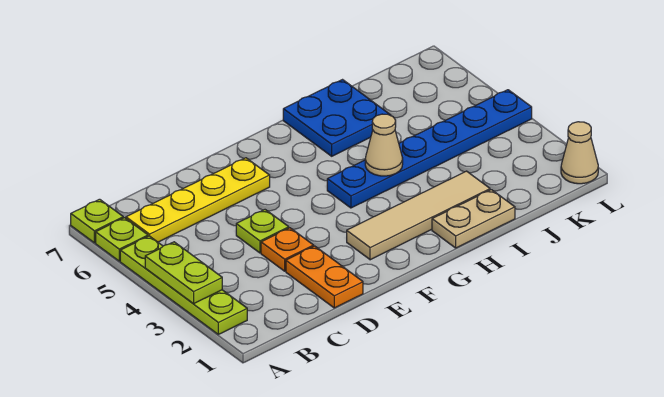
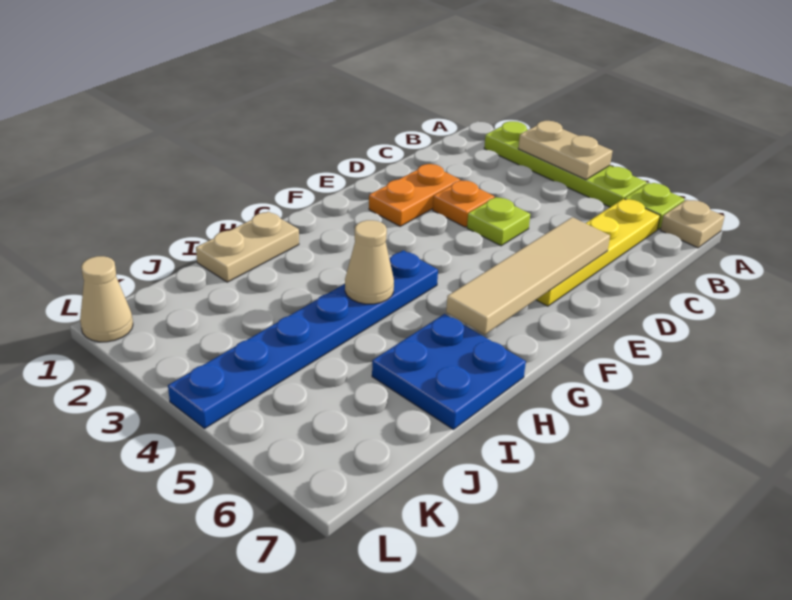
lime plate A3:A4 level 2 -> tan plate A3:A4 level 2
lime plate A7 level 1 -> tan plate A7 level 1
orange plate D1:D2 level 1 -> orange plate D2:E2 level 1
tan tile F2:I2 level 1 -> tan tile D6:G6 level 2

